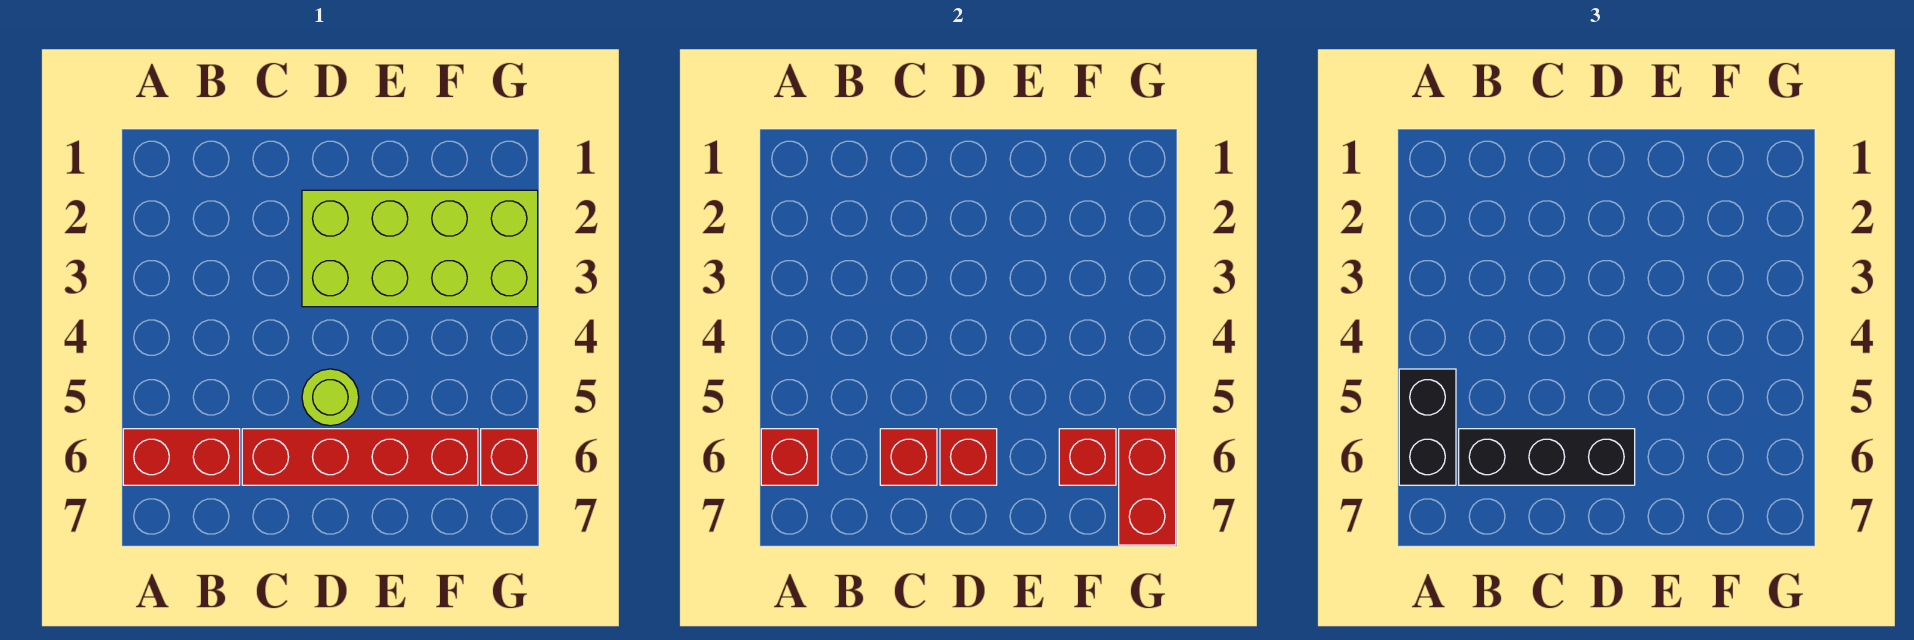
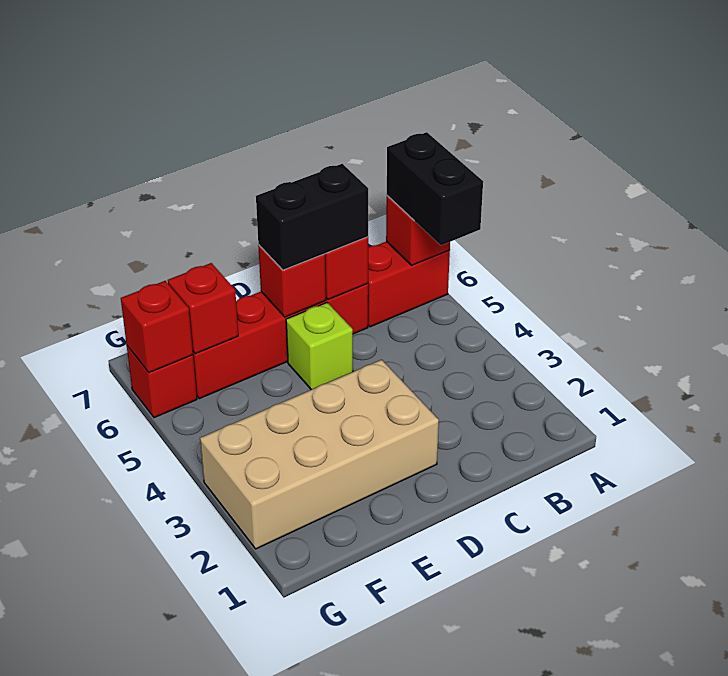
black brick B6:D6 level 3 -> black brick C6:D6 level 3
lime brick D2:G3 level 1 -> tan brick D2:G3 level 1
lime round brick D5 level 1 -> lime brick D5 level 1
red brick G6:G7 level 2 -> red brick G6 level 2

